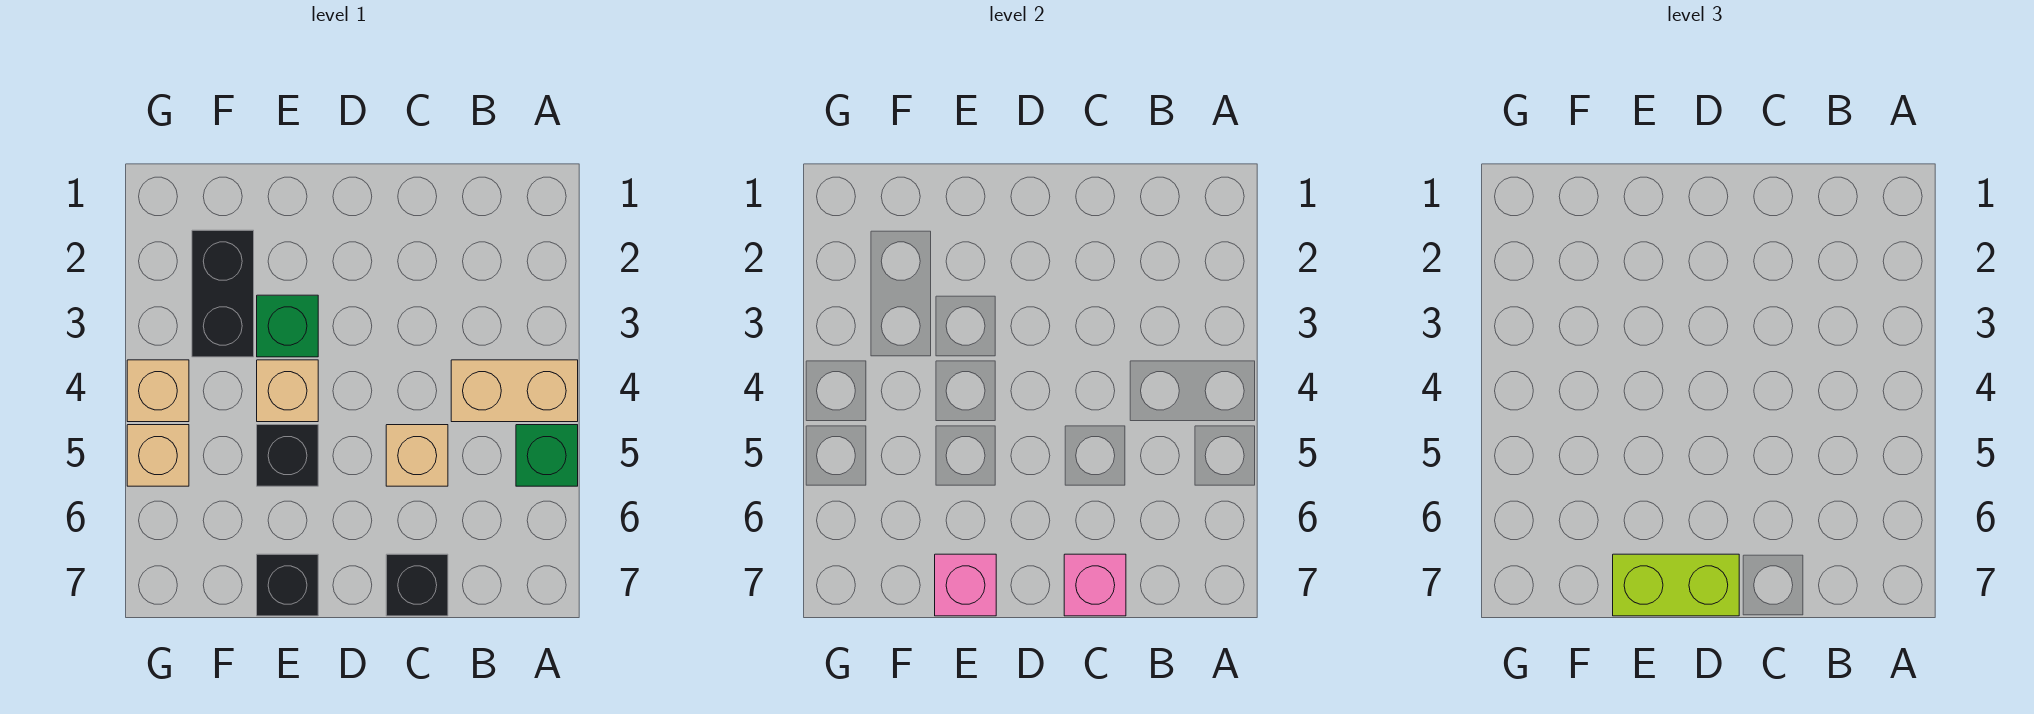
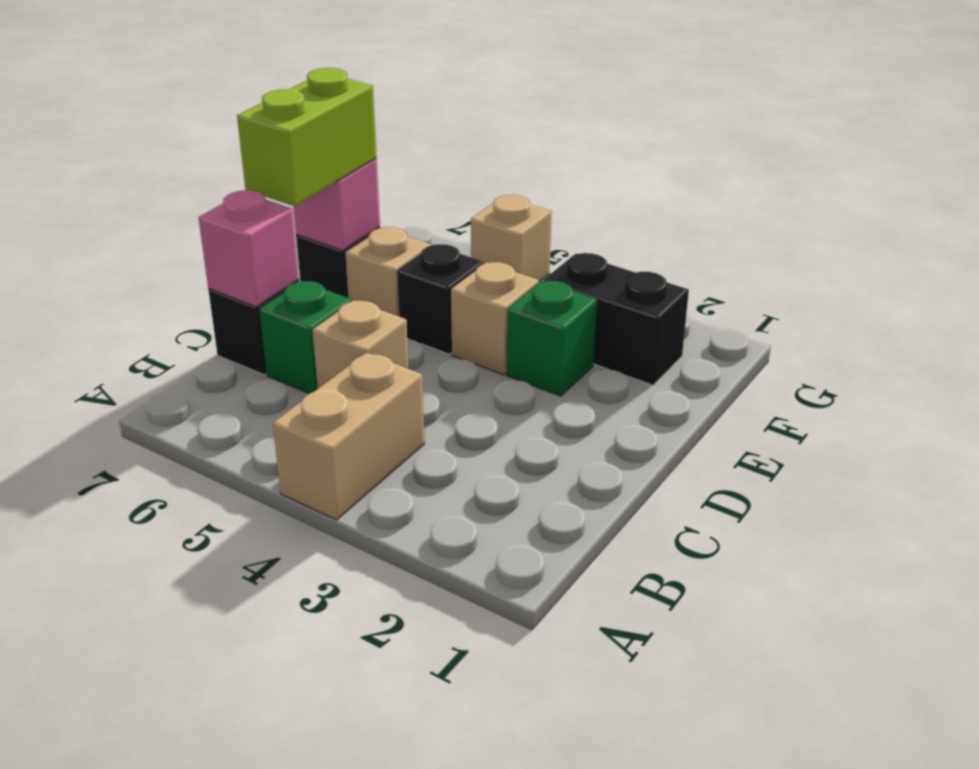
green brick A5 level 1 -> green brick C6 level 1
tan brick G4 level 1 -> tan brick E6 level 1

